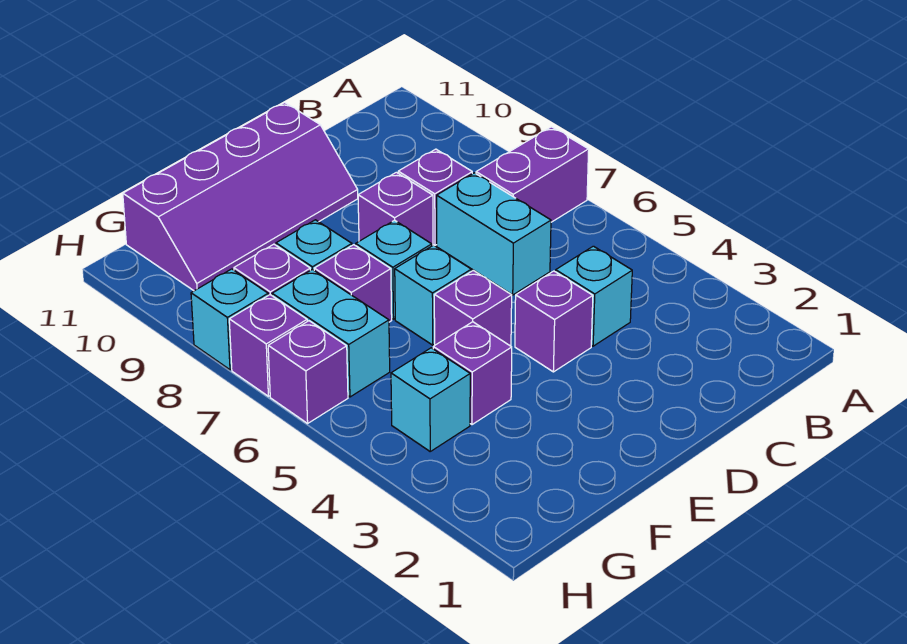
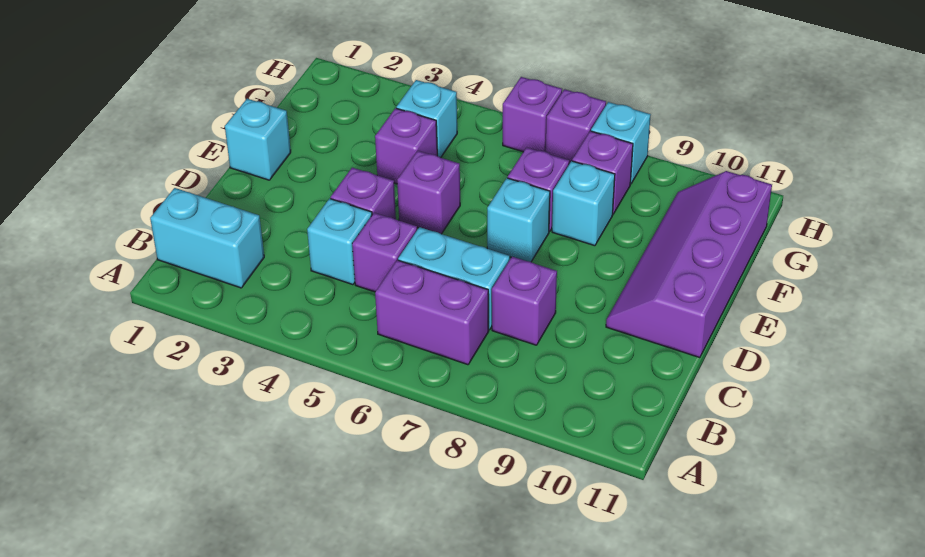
purple brick A7:B7 level 1 -> purple brick B6:B7 level 1
purple brick D8 level 1 -> purple brick C5 level 1
cyan brick E6 level 1 -> cyan brick E1 level 1
cyan brick G6:G7 level 1 -> cyan brick B1:B2 level 1

